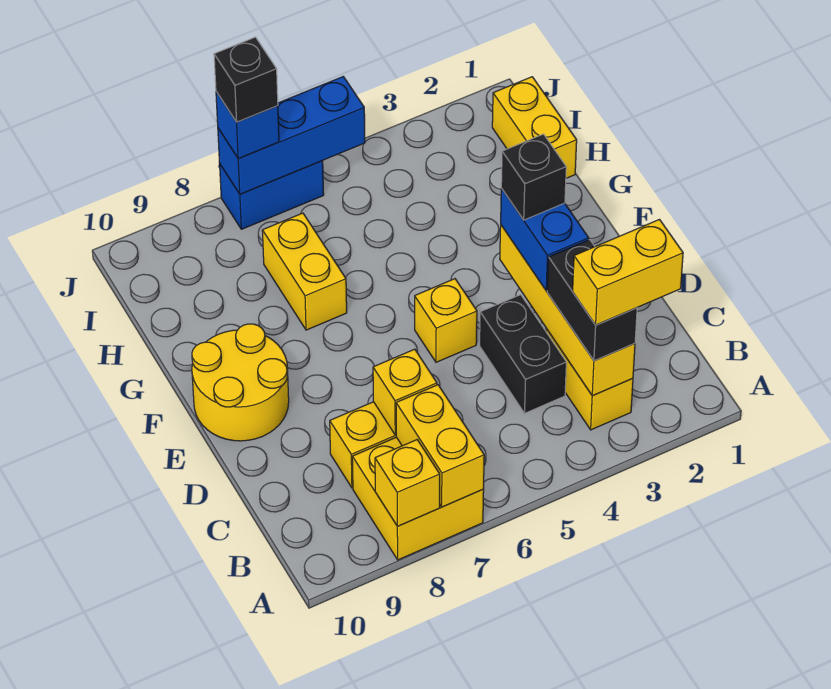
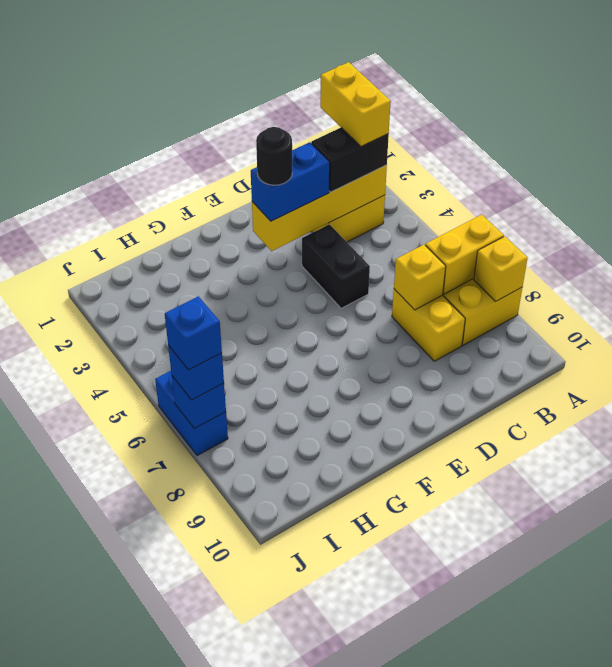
black brick C4:D4 level 1 -> black brick D4:D5 level 1
black brick E3 level 4 -> black round brick E3 level 4
yellow brick E5 level 1 -> none
yellow round brick E9:F10 level 1 -> none
yellow brick G7:H7 level 1 -> none
yellow brick H1:I1 level 1 -> none
blue brick J5:J7 level 2 -> blue brick J7 level 2
black brick J7 level 4 -> blue brick J7 level 4

